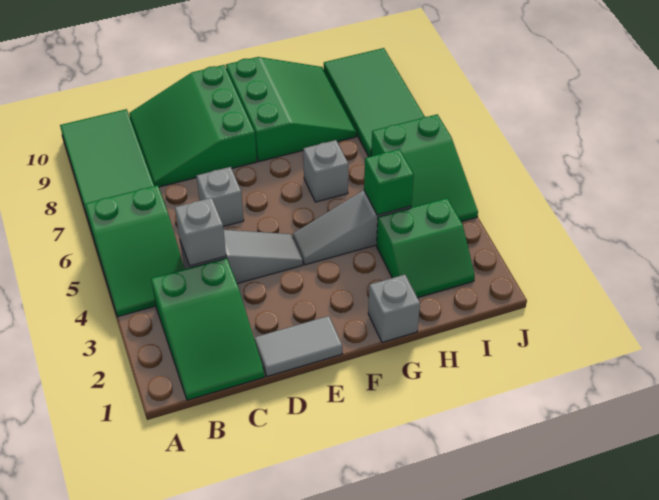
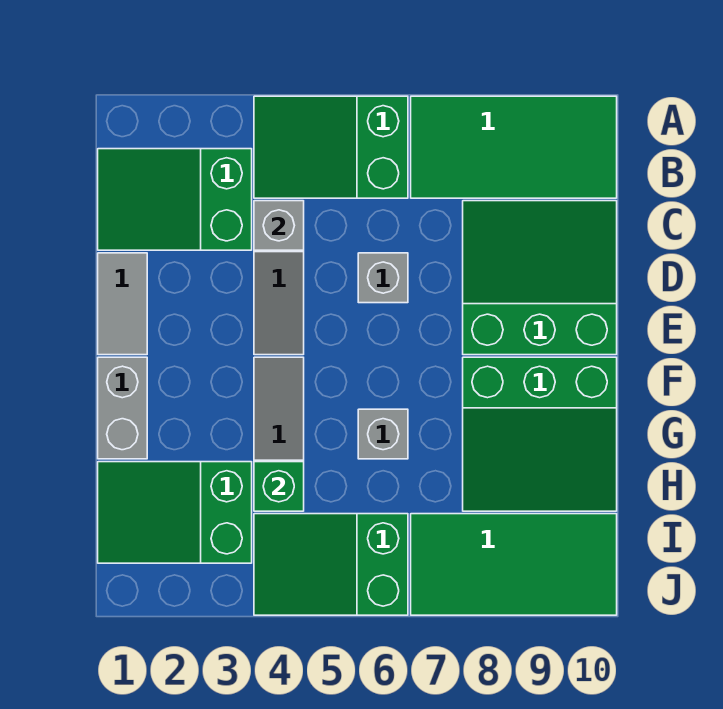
grey brick G1 level 1 -> grey brick F1:G1 level 1
green slope H2:I3 level 1 top 3 -> green slope H1:I3 level 1 top 3

